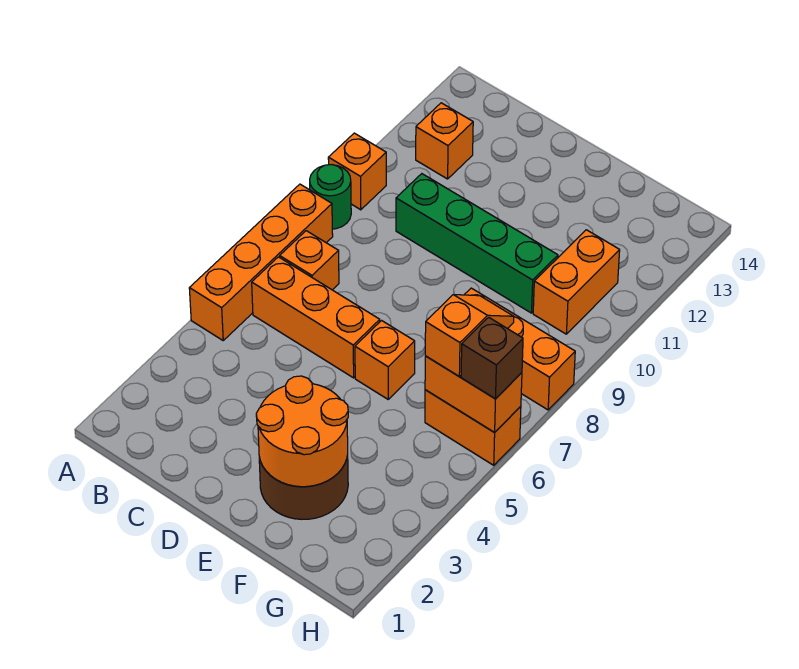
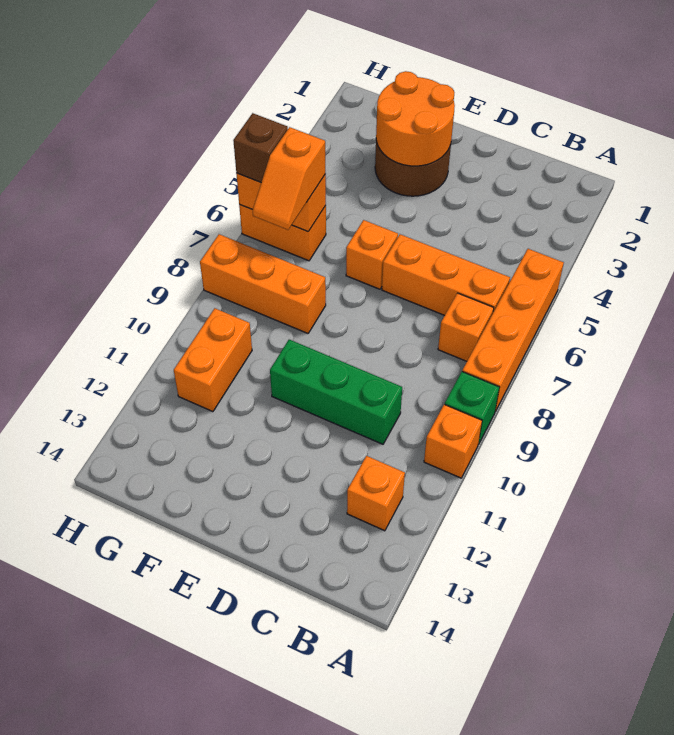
green round brick A9 level 1 -> green brick A9 level 1
green brick C10:F10 level 1 -> green brick C10:E10 level 1

